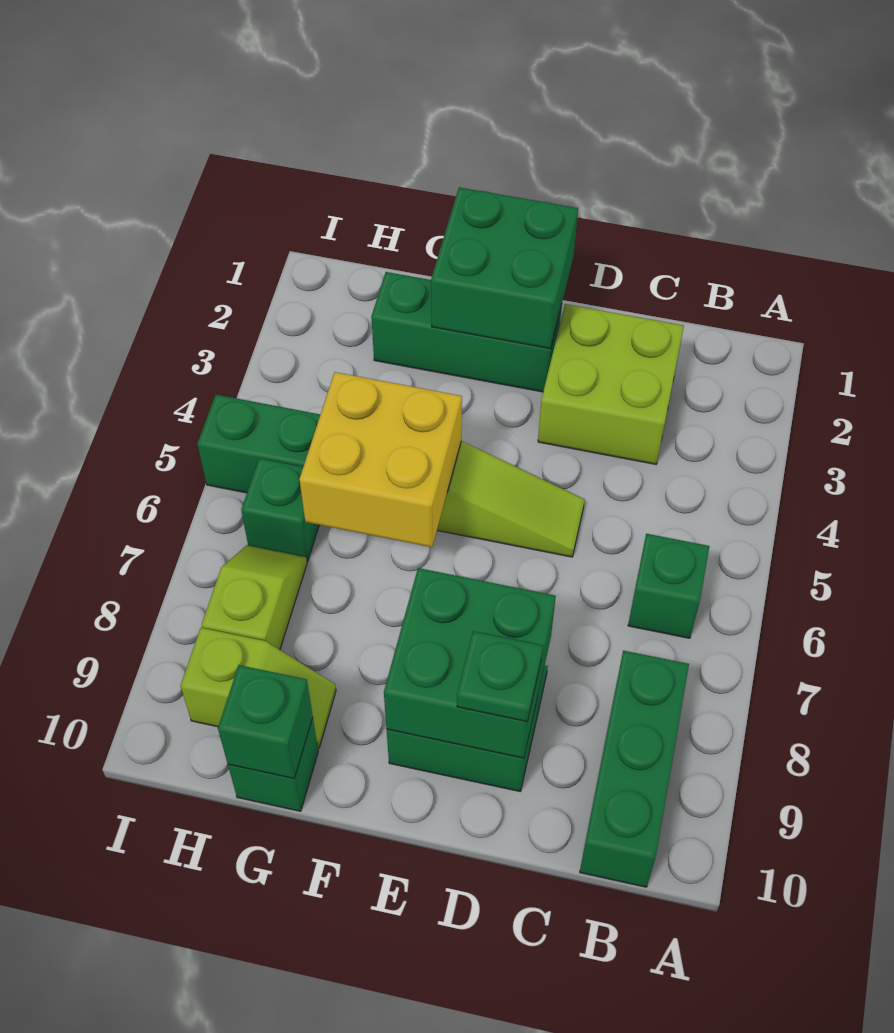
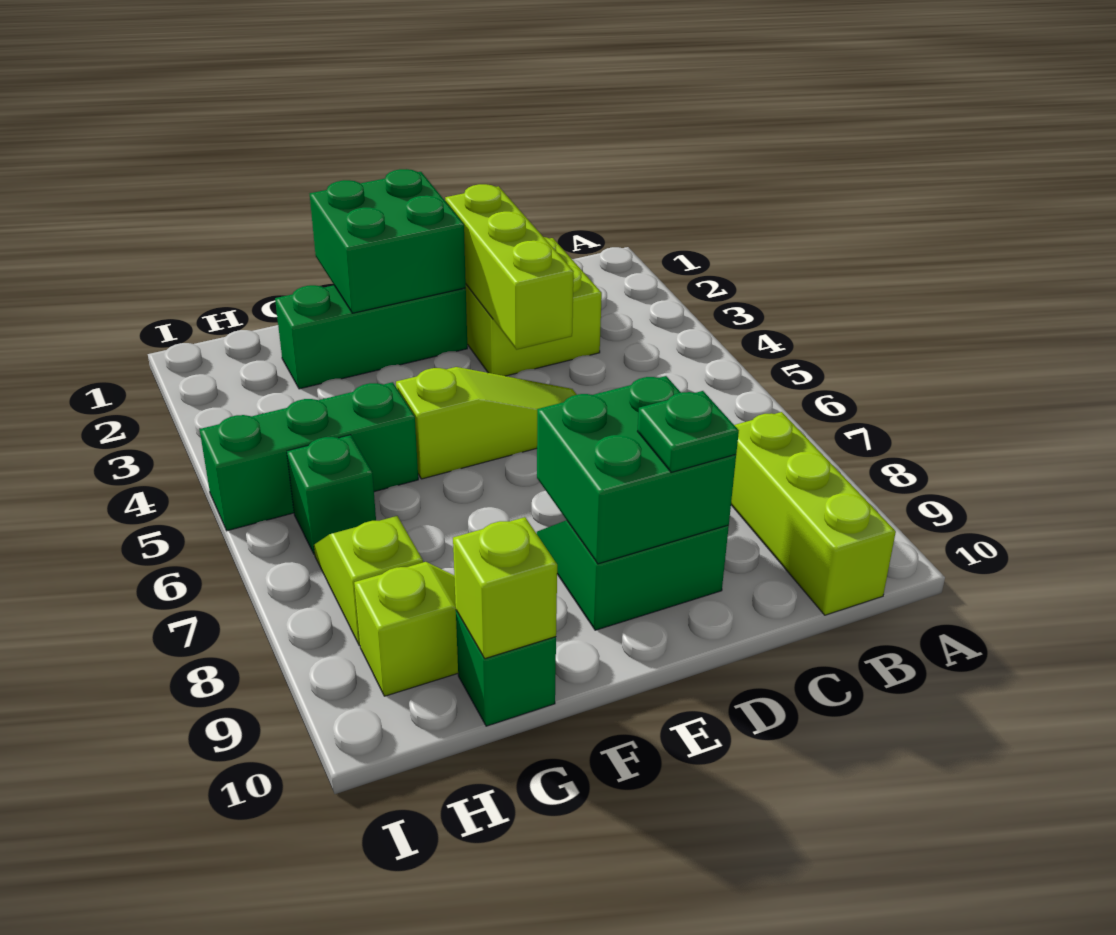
green brick B6 level 1 -> none
green brick B8:B10 level 1 -> lime brick B8:B10 level 1
none -> lime brick D2:D4 level 2
yellow brick F5:G6 level 2 -> none
green brick G10 level 2 -> lime brick G10 level 2

